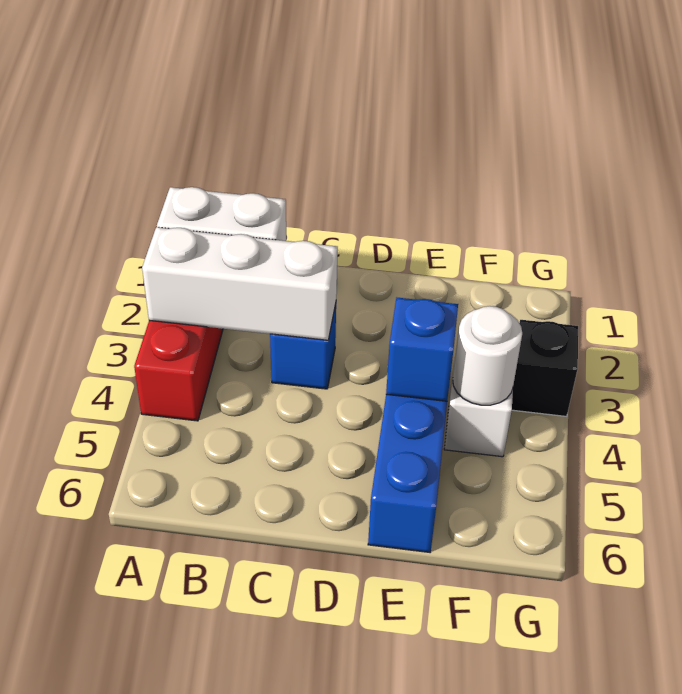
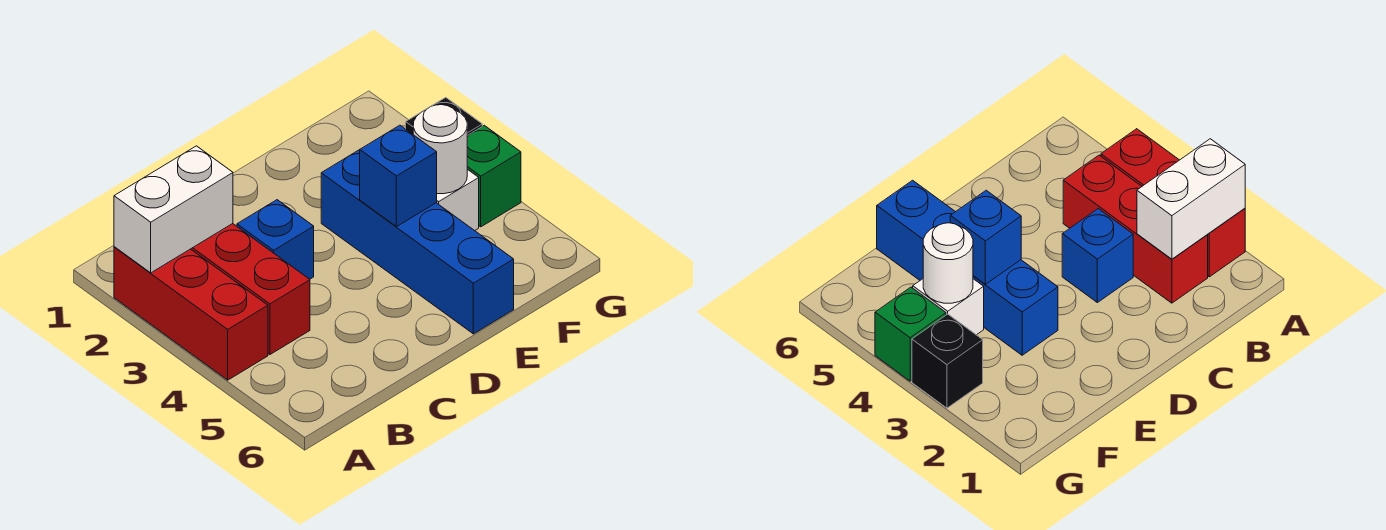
white brick A3:C3 level 2 -> none
none -> red brick B2:B4 level 1
none -> green brick G4 level 1

